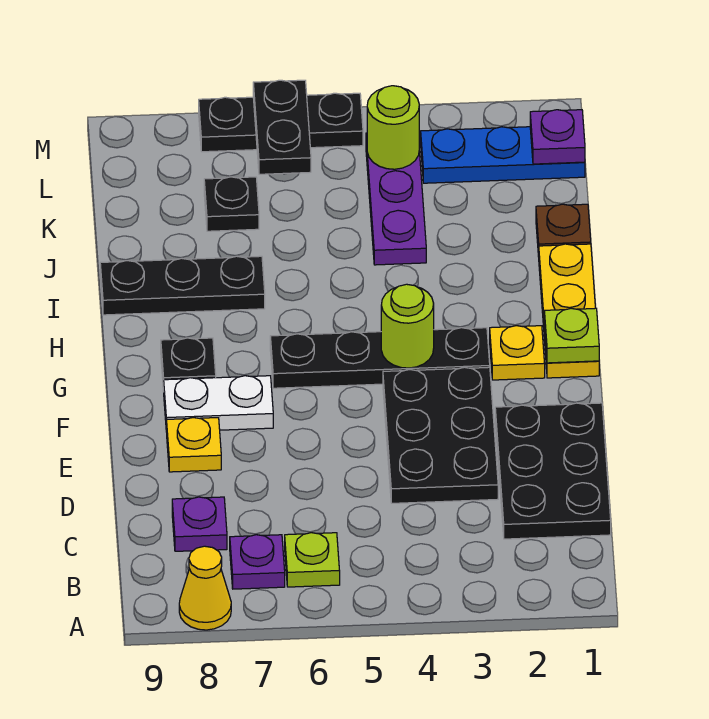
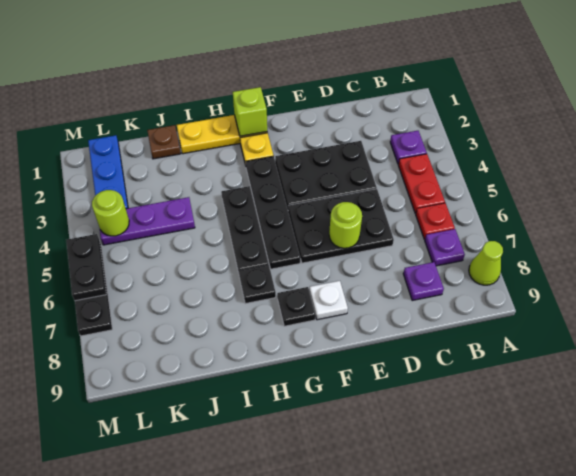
yellow cone A8 level 1 -> lime cone A8 level 1
none -> red plate B4:B5 level 1
lime plate B6 level 1 -> red plate B6 level 1
black plate C1:E2 level 1 -> black plate D5:F6 level 1
yellow plate E8 level 1 -> none
white plate F7:F8 level 1 -> white plate F8 level 1
lime plate G1 level 2 -> lime brick G1 level 2
lime round brick G4 level 2 -> lime round brick E6 level 2
black plate I7:I9 level 1 -> black plate H4:H6 level 1
black plate K7 level 1 -> black plate H7 level 1
purple plate L1 level 2 -> purple plate B3 level 1
black plate L6:M6 level 2 -> black plate M5:M6 level 2

